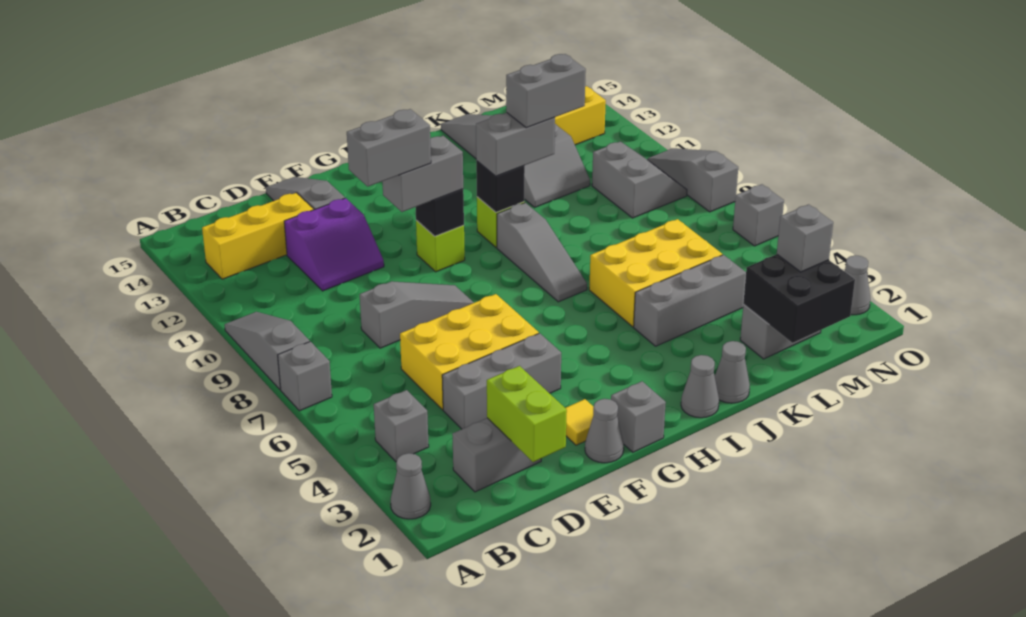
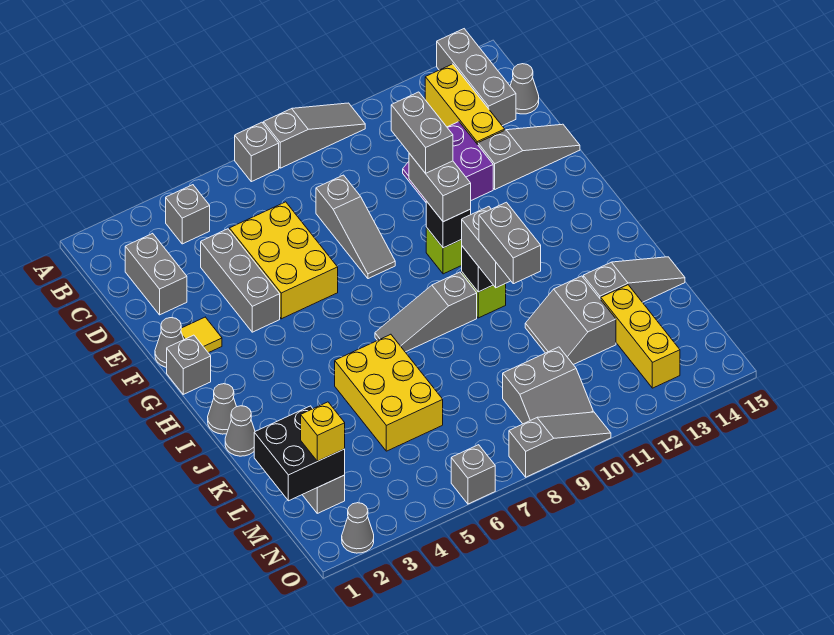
grey cone A2 level 1 -> grey cone C15 level 1
lime brick D1:D2 level 2 -> none
grey brick J4:L4 level 1 -> grey brick A14:C14 level 1
grey brick M2 level 3 -> yellow brick M2 level 3

